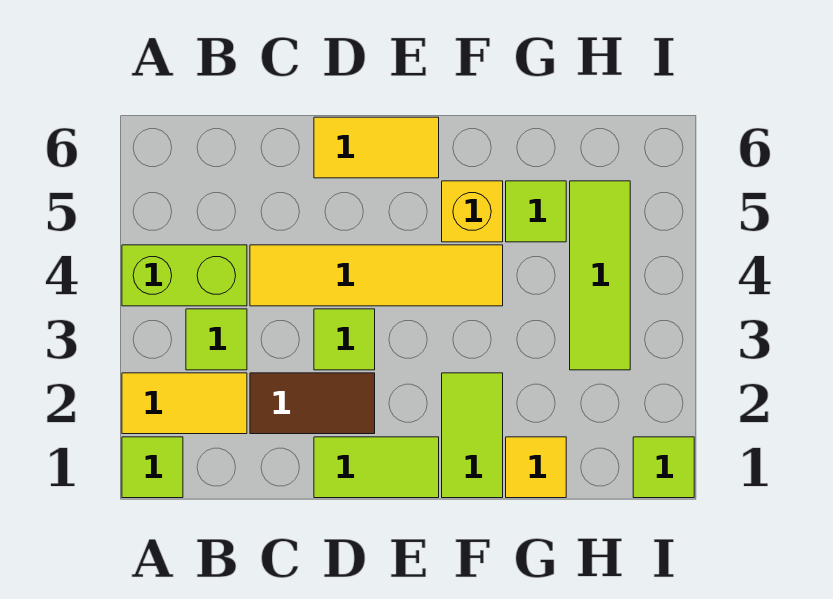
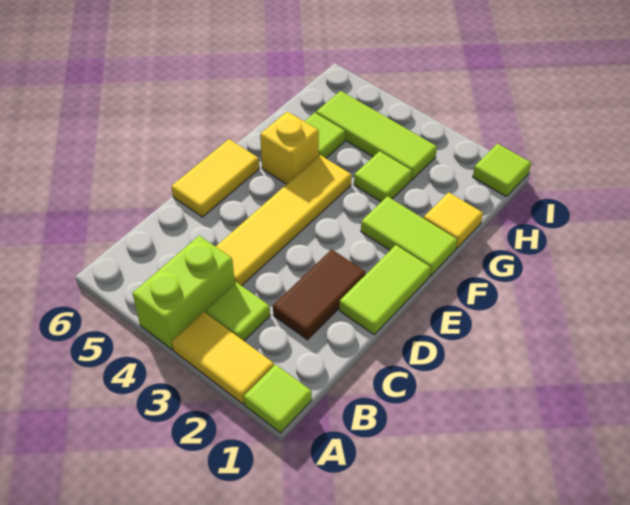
yellow tile A2:B2 level 1 -> yellow tile A2:A3 level 1
lime tile D3 level 1 -> lime tile G3 level 1

